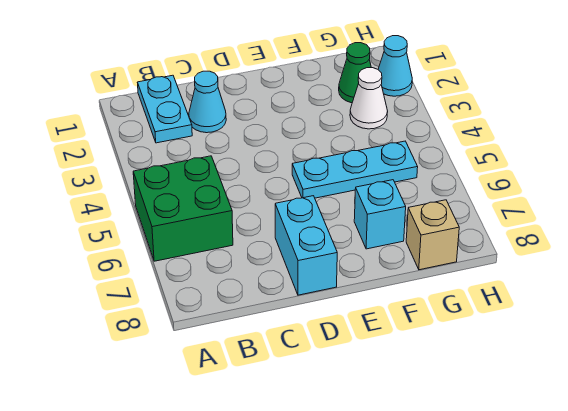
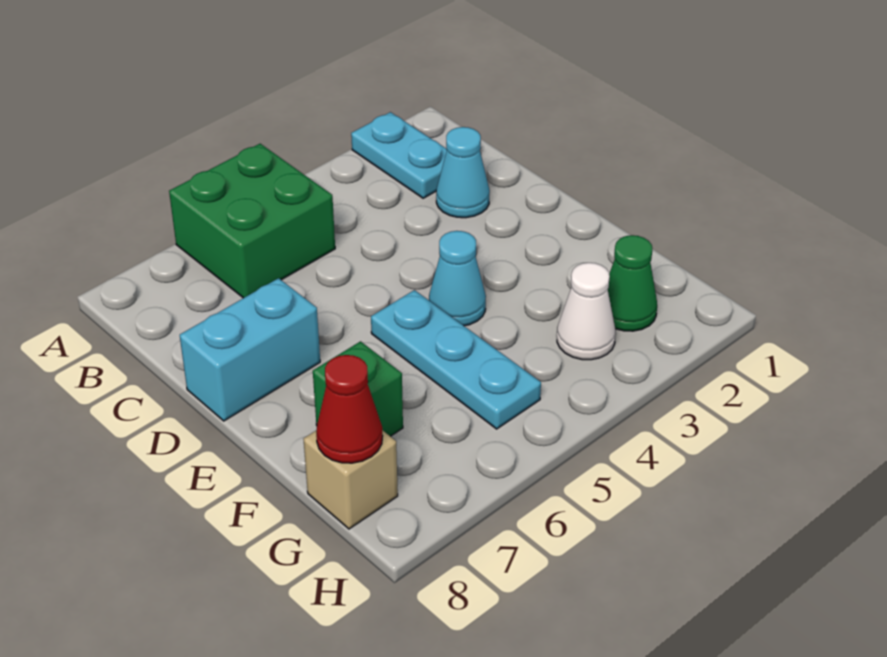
cyan plate B1:B2 level 1 -> cyan plate A2:B2 level 1
cyan brick F7 level 1 -> green brick F7 level 1
none -> red cone G8 level 2
cyan cone H2 level 1 -> cyan cone E4 level 1

